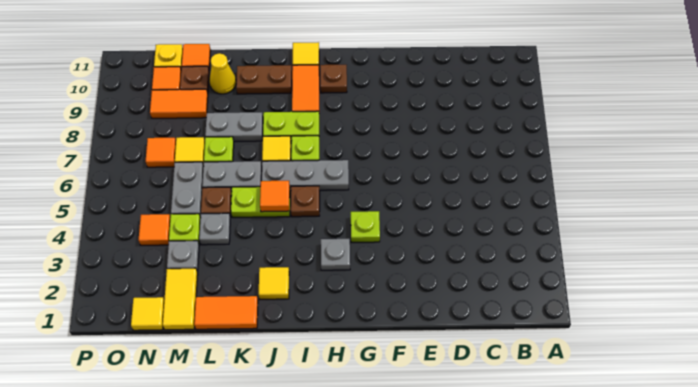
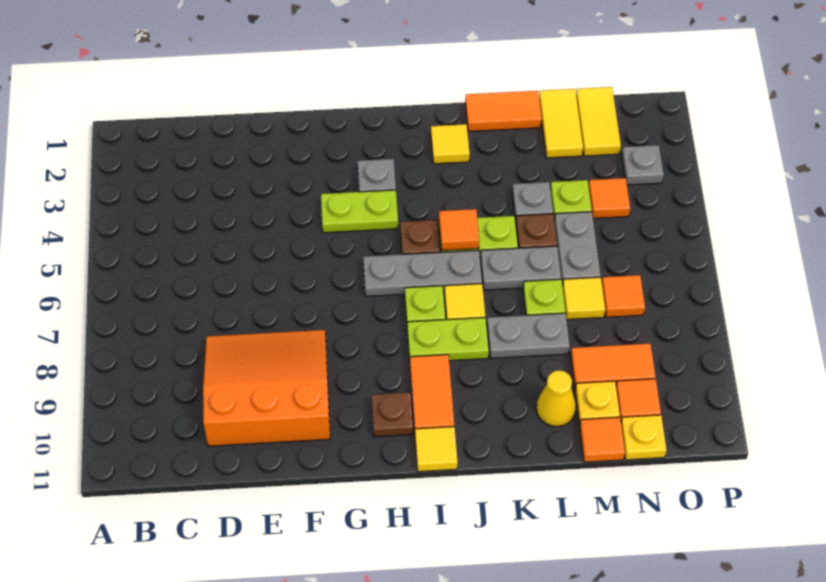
none -> orange slope D8:F10 level 1 top 10
lime plate G4 level 1 -> lime plate G4:H4 level 1
brown plate J10:K10 level 1 -> none
grey plate M3 level 1 -> grey plate O3 level 1
brown plate M10 level 1 -> yellow plate M10 level 1
yellow tile N1 level 1 -> yellow tile N1:N2 level 1

